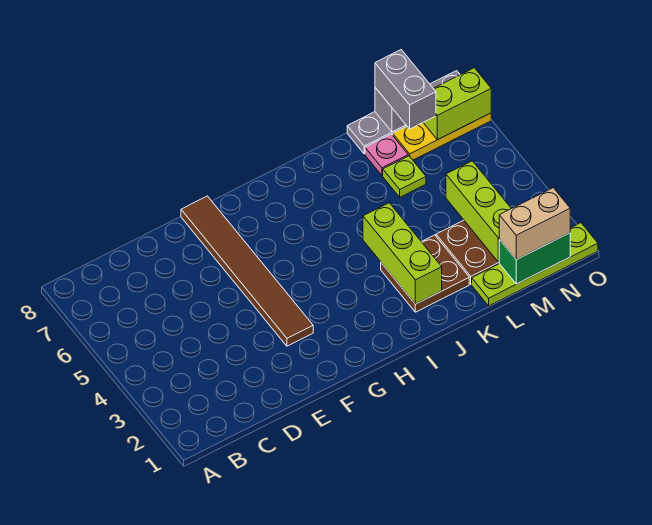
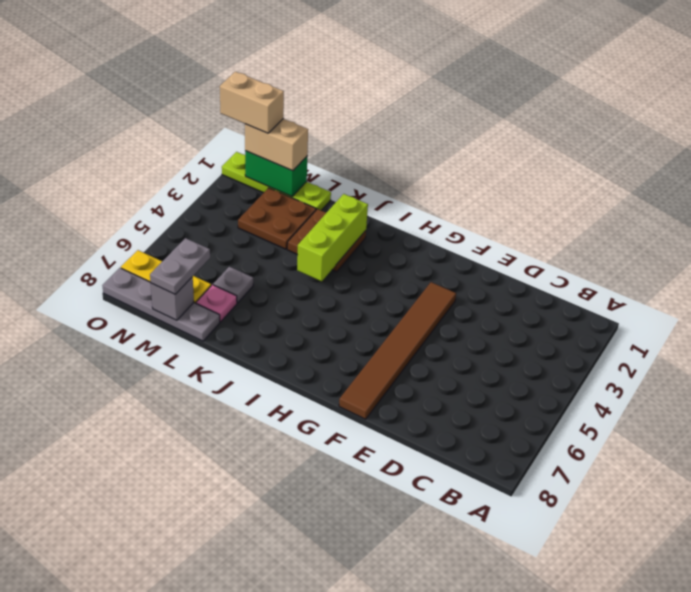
lime plate L6 level 1 -> grey plate L6 level 1
lime brick M2:M4 level 2 -> none
grey brick M7:M8 level 3 -> grey plate M7:M8 level 3
none -> tan brick N1:O1 level 4
lime brick N7:O7 level 2 -> none

